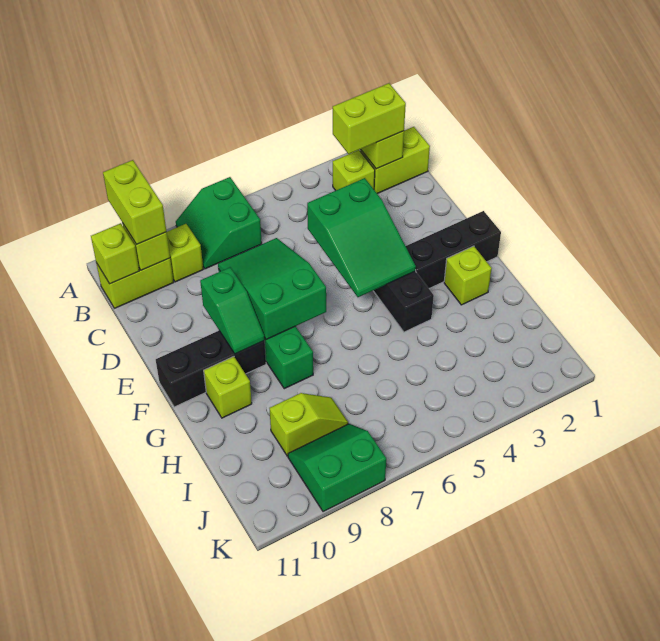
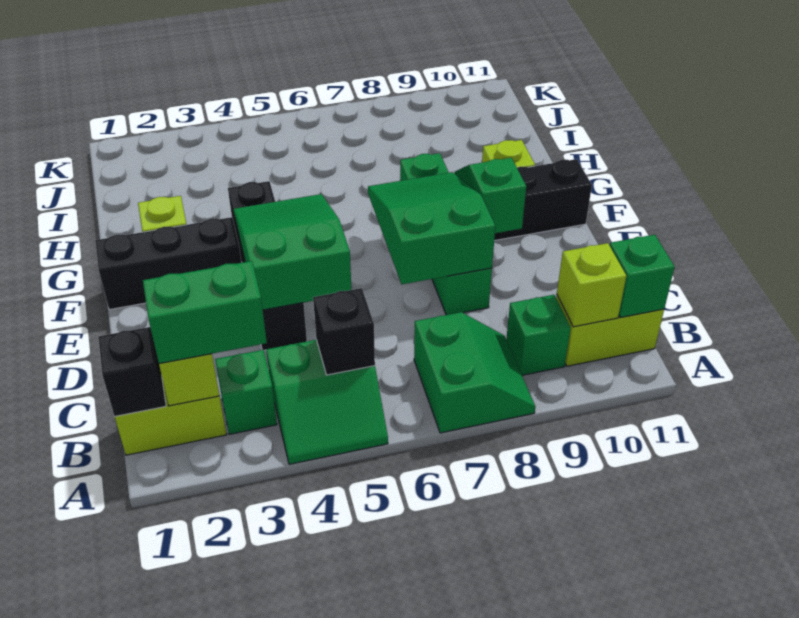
lime brick A10:B10 level 3 -> none
none -> black brick B1 level 2
lime brick B2:B3 level 3 -> green brick B2:B3 level 3
lime brick B3 level 1 -> green brick B3 level 1
none -> black brick B5 level 2
lime brick B9 level 1 -> green brick B9 level 1
lime brick B11 level 2 -> green brick B11 level 2
green slope D7:F8 level 2 top F -> green slope D7:F8 level 2 top D
lime slope I8:I9 level 1 top 9 -> none
green slope J8:K9 level 1 top K -> green slope A4:B5 level 1 top B

